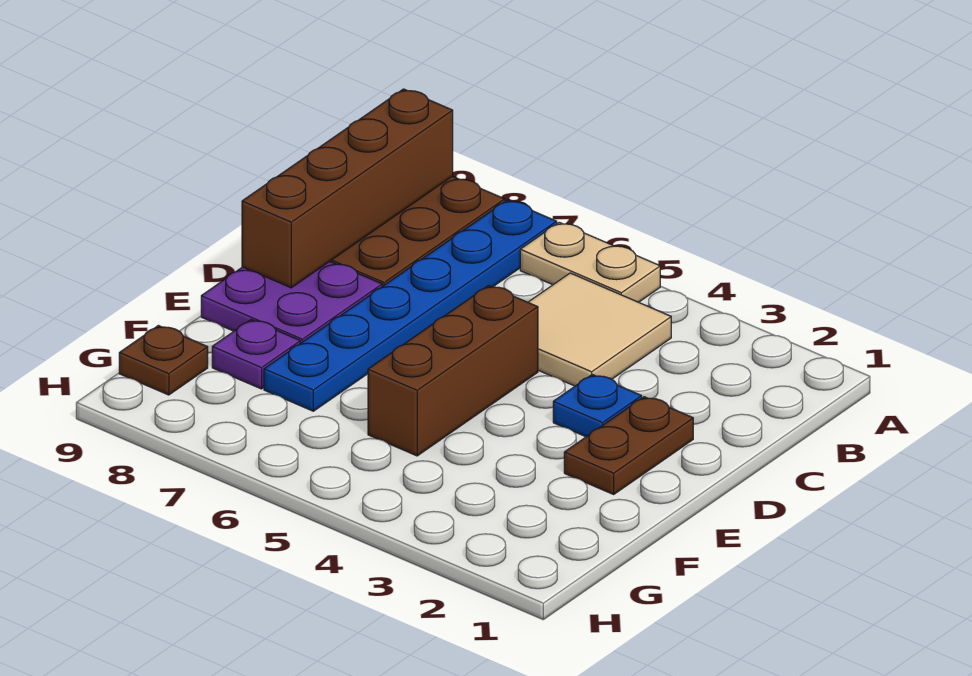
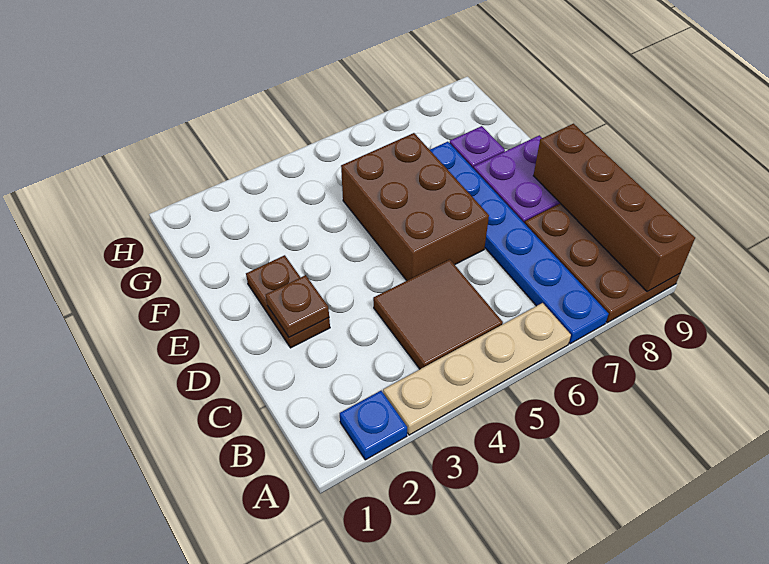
tan plate A5:A6 level 1 -> tan plate A3:A6 level 1
tan tile B4:C5 level 1 -> brown tile B4:C5 level 1
blue plate D3 level 1 -> blue plate A2 level 1
brown brick D5:F5 level 1 -> brown brick D5:F6 level 1
brown plate G9 level 1 -> brown plate D2 level 2

